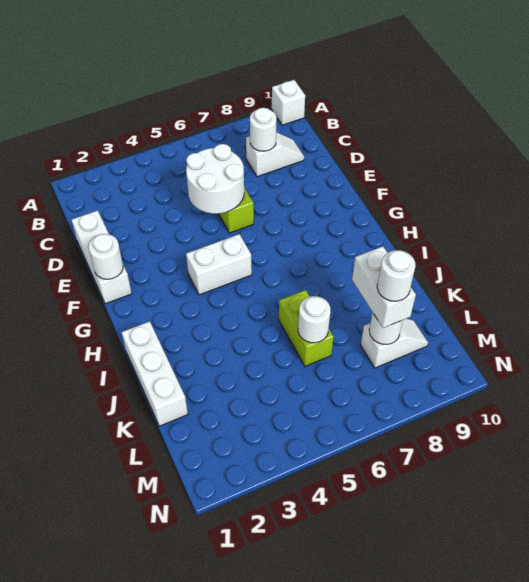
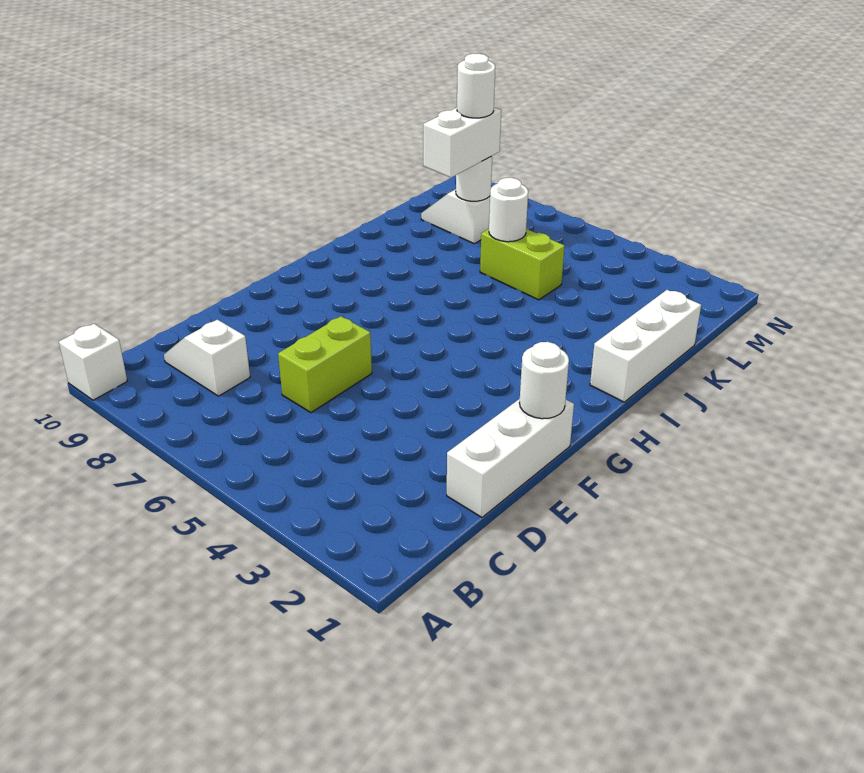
white round brick C8 level 2 -> none
white round brick D5:E6 level 2 -> none
white brick G4:G5 level 1 -> none
lime brick J6:K6 level 1 -> lime brick K5:K6 level 1

